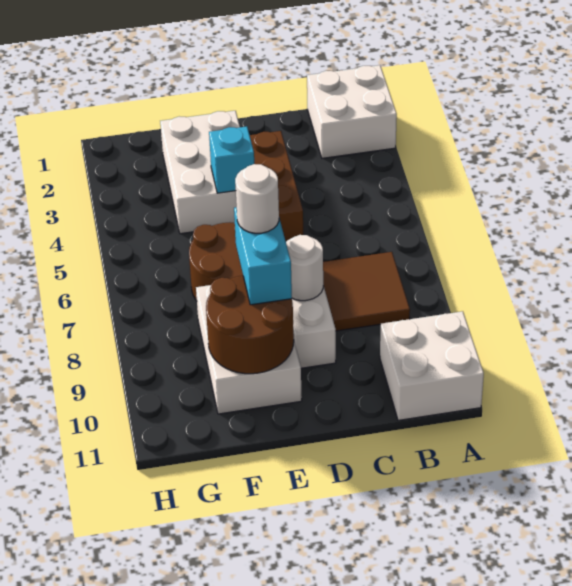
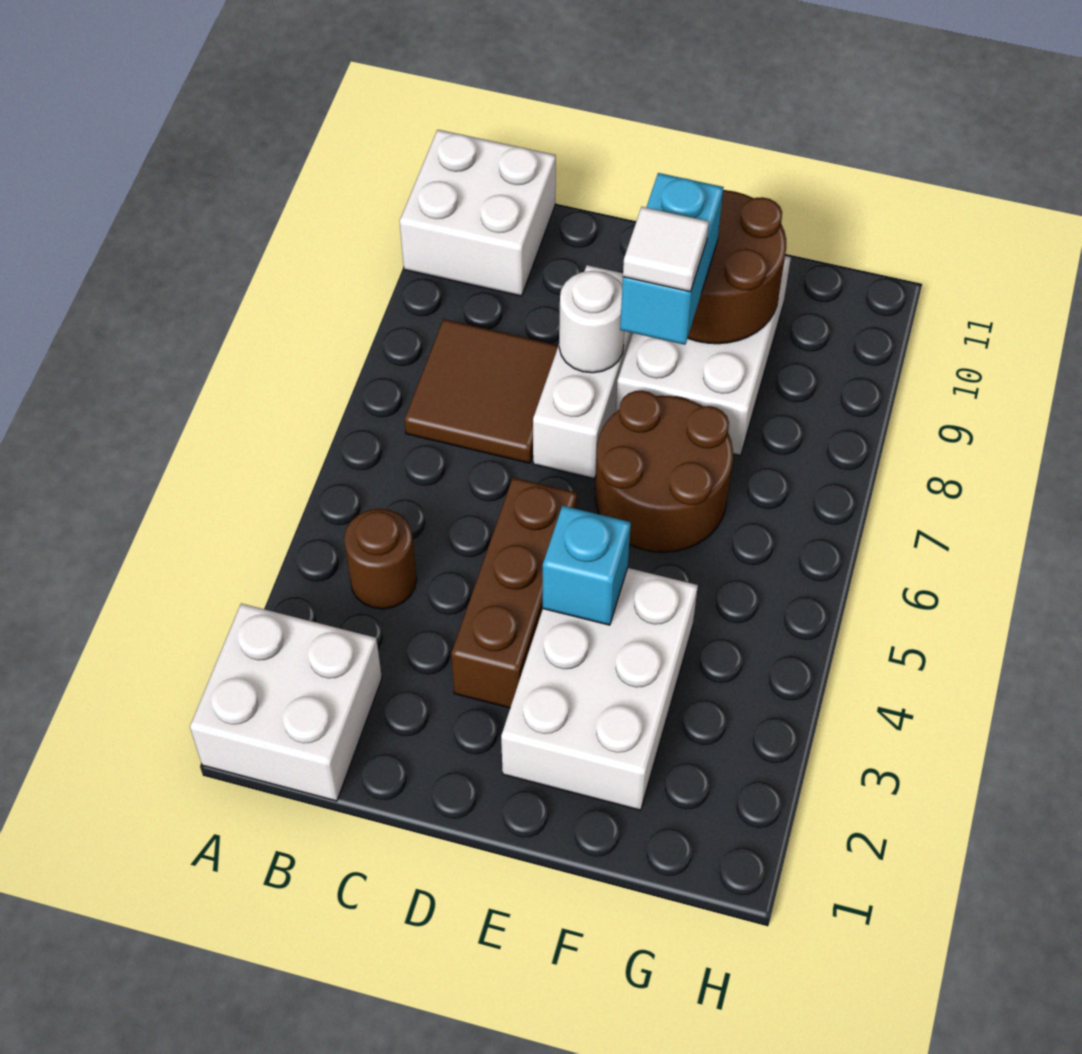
none -> brown round brick B4 level 1
white round brick E8 level 4 -> white tile E8 level 4

